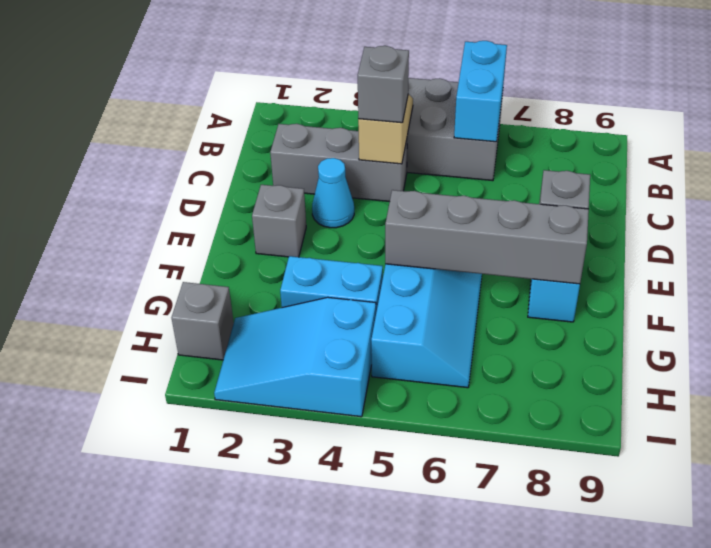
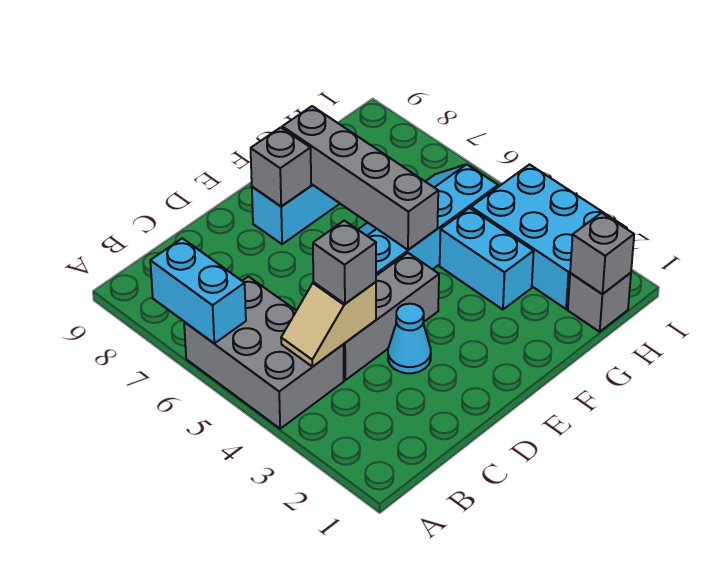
cyan brick A6:B6 level 2 -> cyan brick A6:A7 level 2
grey brick C2:C4 level 1 -> grey brick C4:E4 level 1
grey brick E2 level 1 -> grey brick H1 level 2
cyan slope H2:I4 level 1 top 4 -> cyan brick H2:I4 level 1

